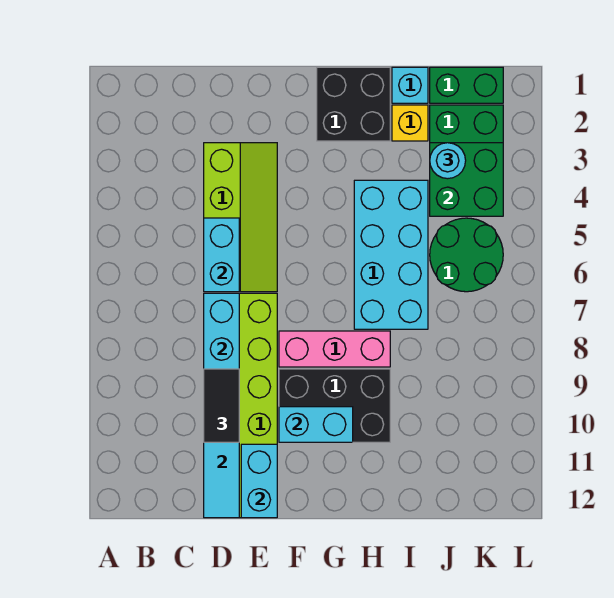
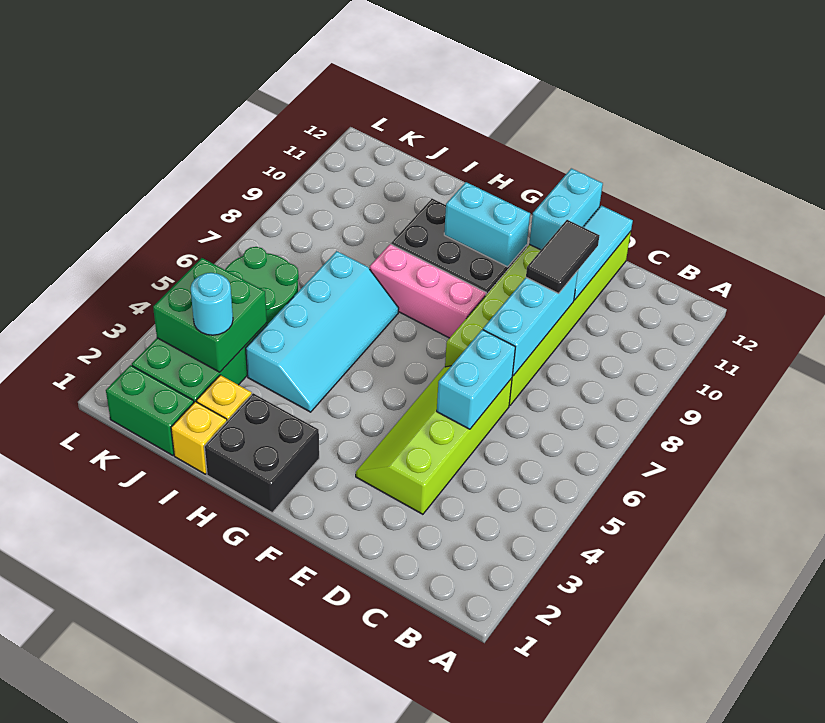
cyan brick H4:I7 level 1 -> cyan slope H4:I7 level 1 top I
cyan brick I1 level 1 -> yellow brick I1 level 1

